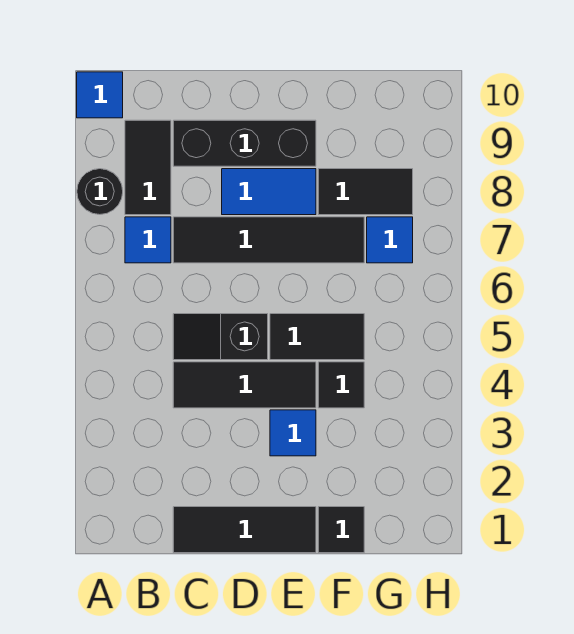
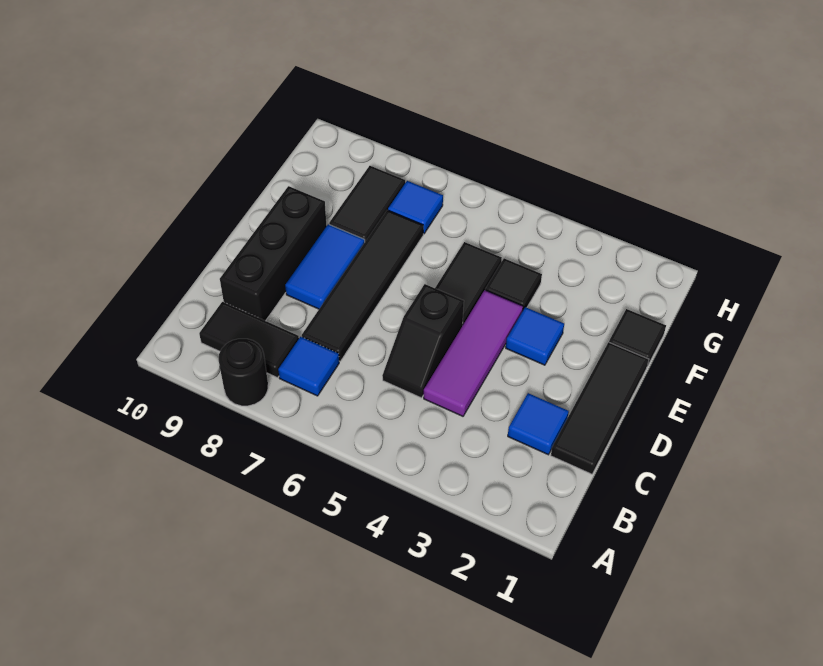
blue tile A10 level 1 -> blue tile C2 level 1
black tile C4:E4 level 1 -> purple tile C4:E4 level 1

